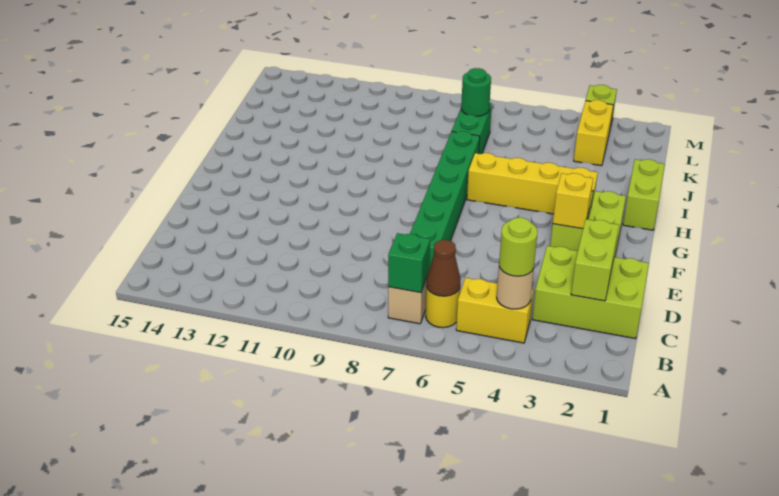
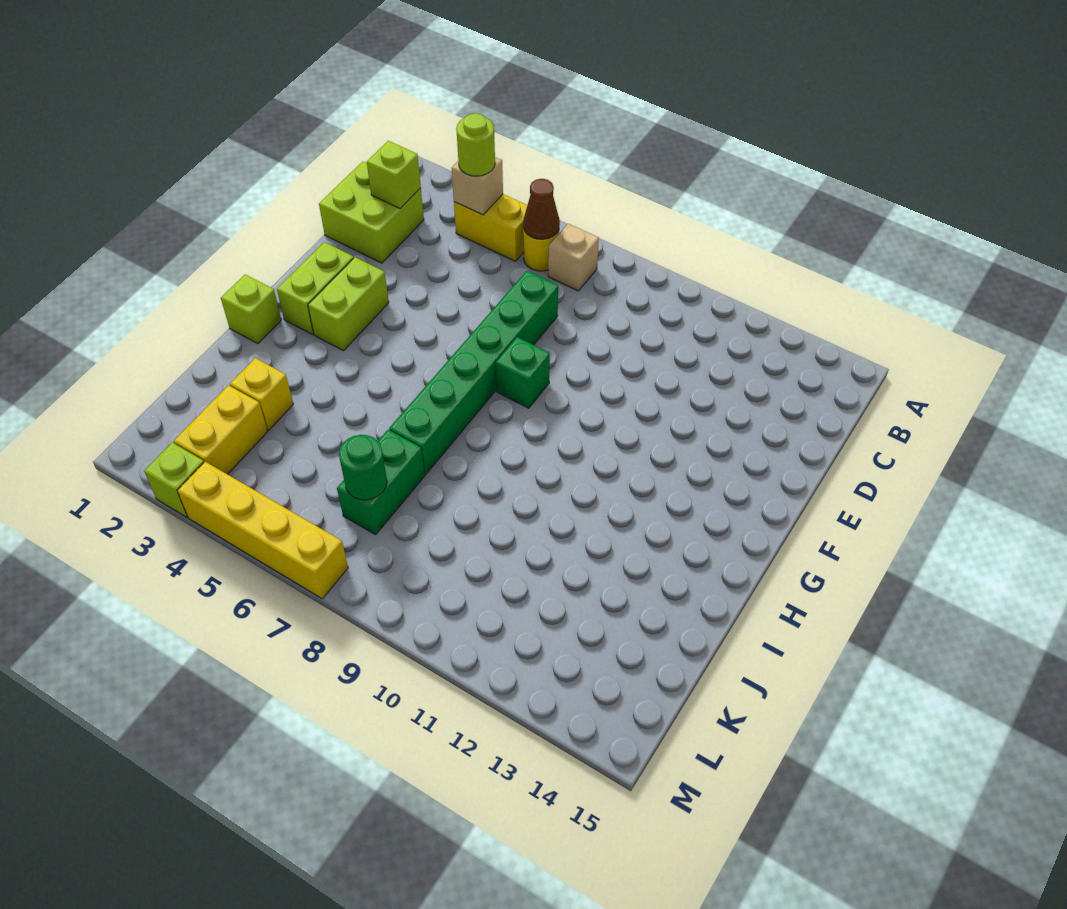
tan round brick B4 level 2 -> tan brick B4 level 2
green brick B7 level 2 -> green brick F8 level 1
lime brick C1:D3 level 1 -> lime brick C1:D2 level 1
lime brick C2:D2 level 2 -> lime brick C2 level 2
yellow brick F3 level 2 -> yellow brick J3 level 1
lime brick H1:I1 level 1 -> lime brick H1 level 1
yellow brick H3:H6 level 1 -> yellow brick M4:M7 level 1

